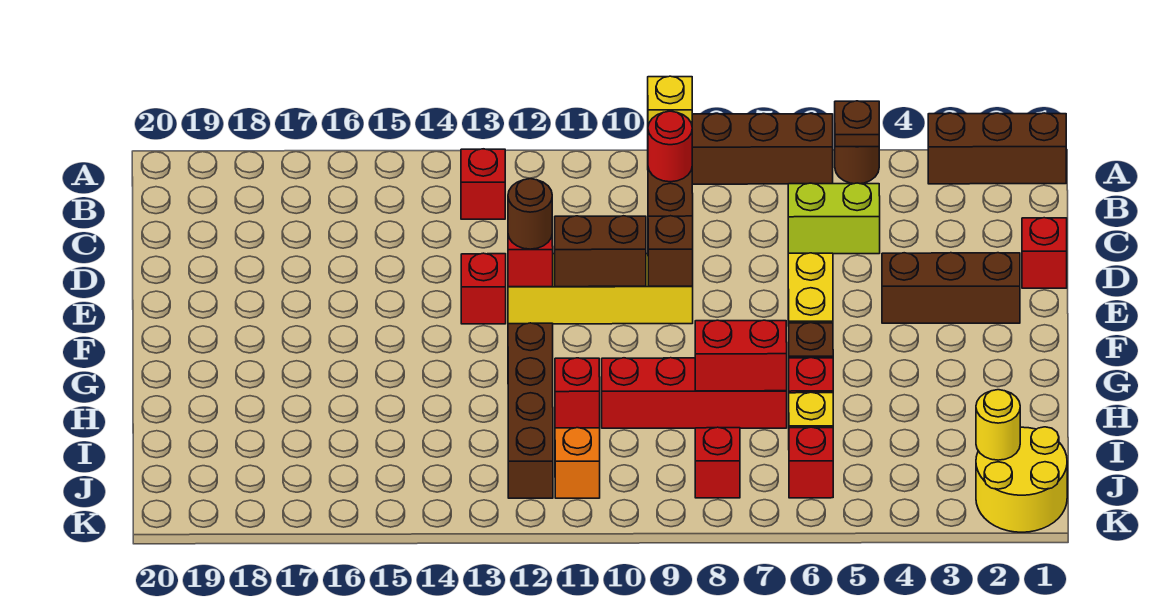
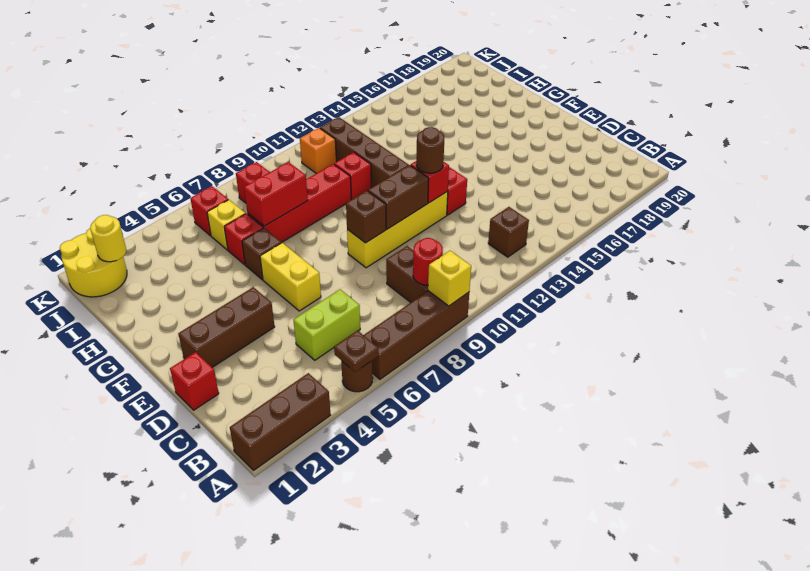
red brick B13 level 1 -> brown brick B13 level 1

